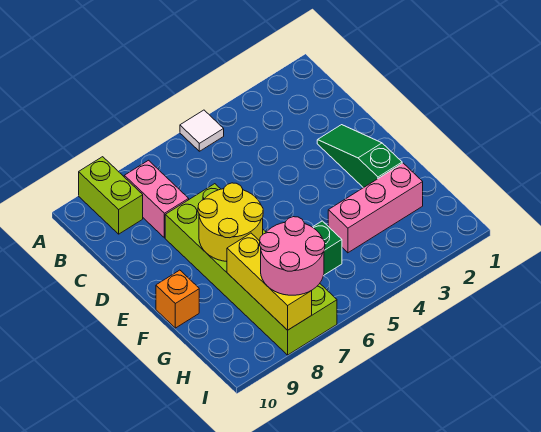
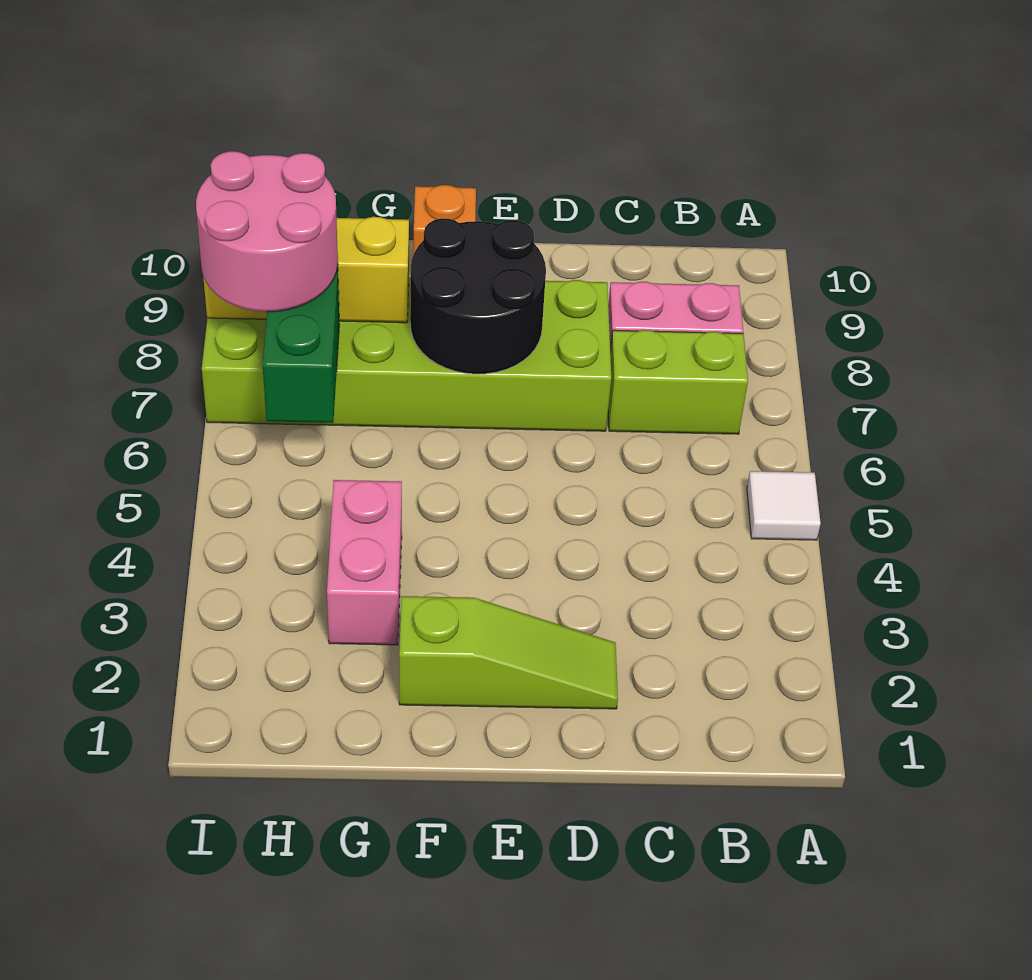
lime brick A9:B9 level 1 -> lime brick B7:C7 level 1
green slope D2:F2 level 1 top F -> lime slope D2:F2 level 1 top F
yellow round brick E7:F8 level 2 -> black round brick E7:F8 level 2
pink brick G2:G4 level 1 -> pink brick G3:G4 level 1

